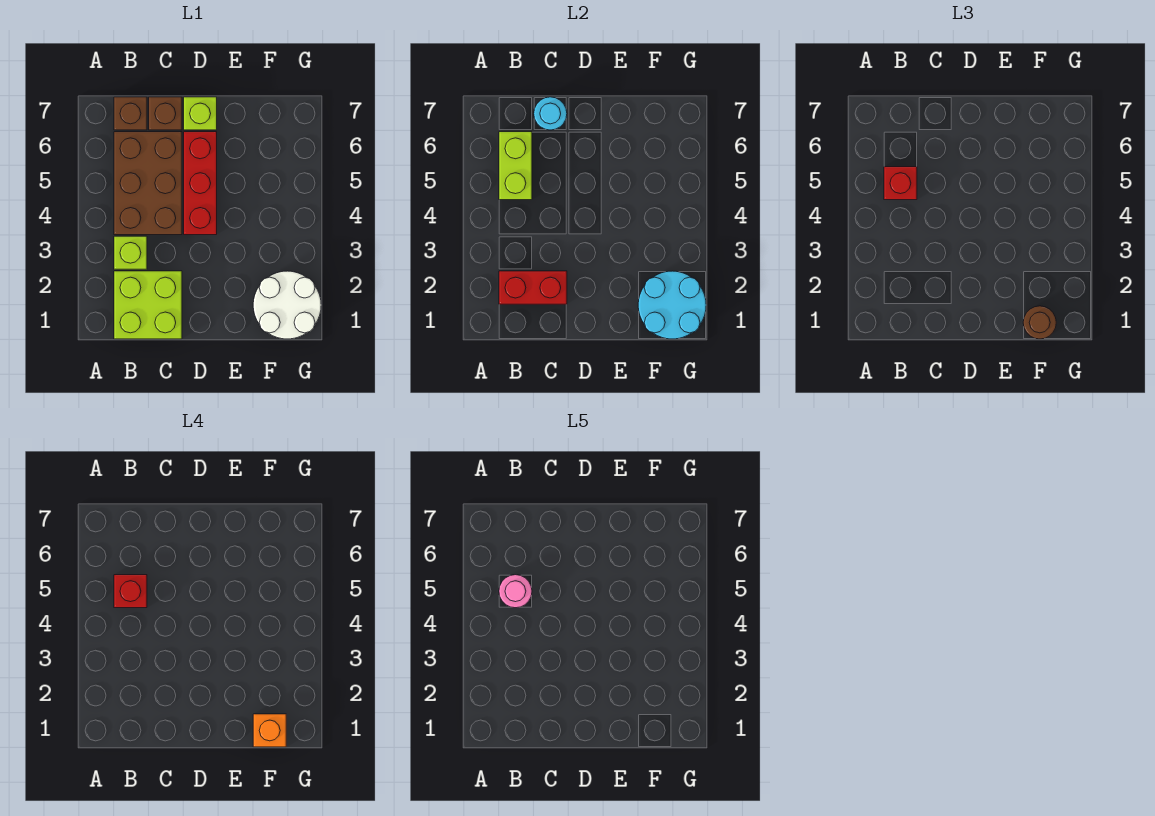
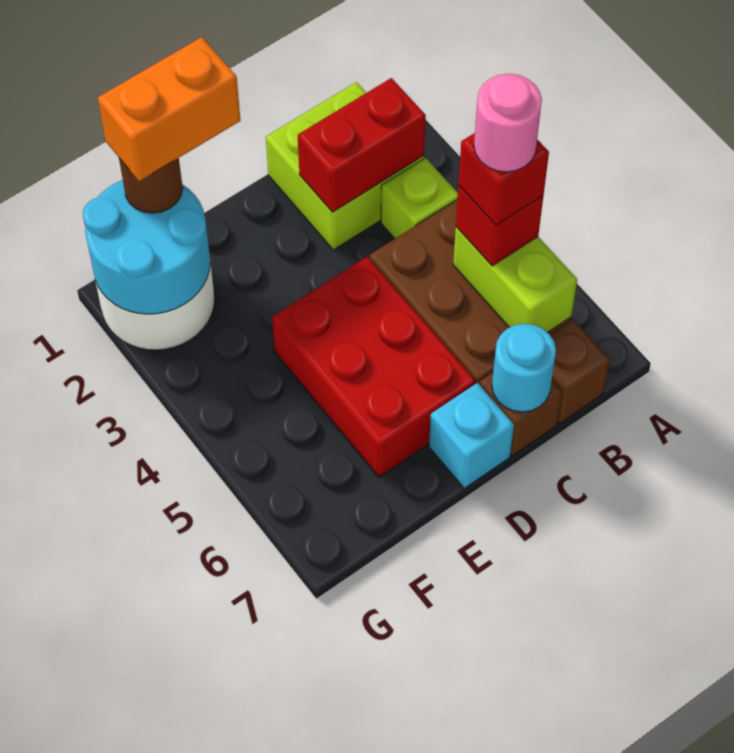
red brick D4:D6 level 1 -> red brick D4:E6 level 1
lime brick D7 level 1 -> cyan brick D7 level 1
orange brick F1 level 4 -> orange brick E1:F1 level 4

